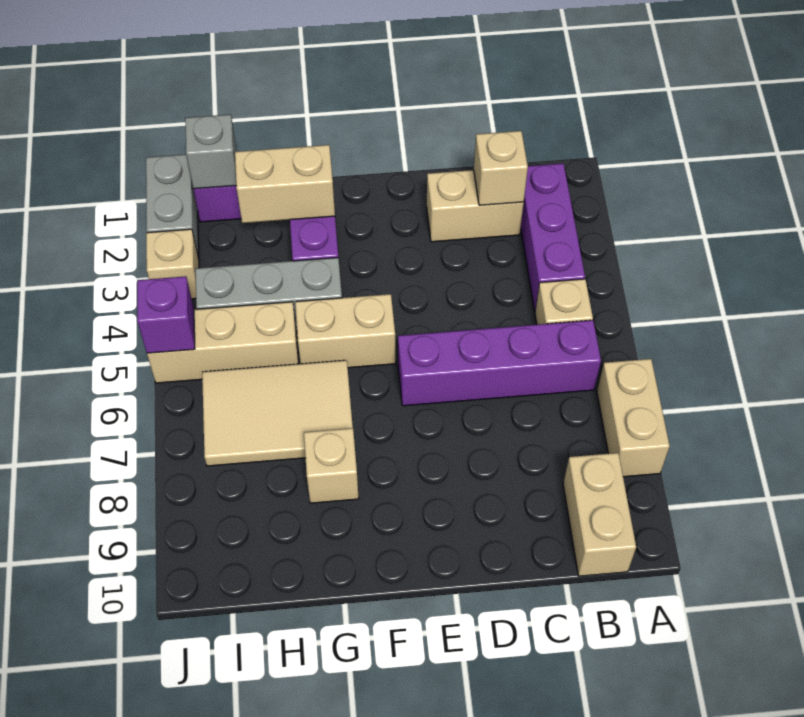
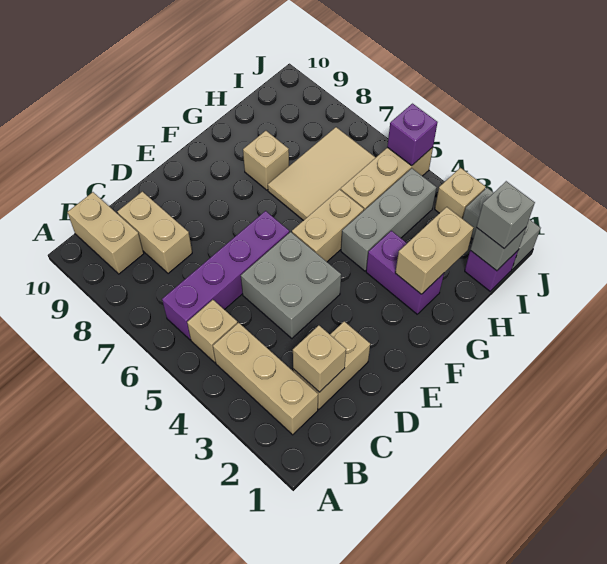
tan brick A7:A8 level 1 -> tan brick C8:C9 level 1
purple brick B2:B4 level 1 -> tan brick B2:B4 level 1
none -> grey brick D4:E5 level 1
none -> grey brick I1 level 3

